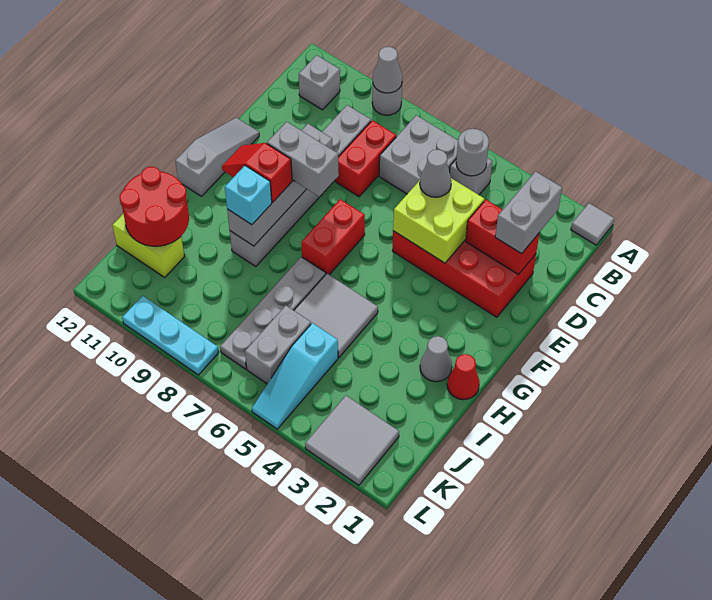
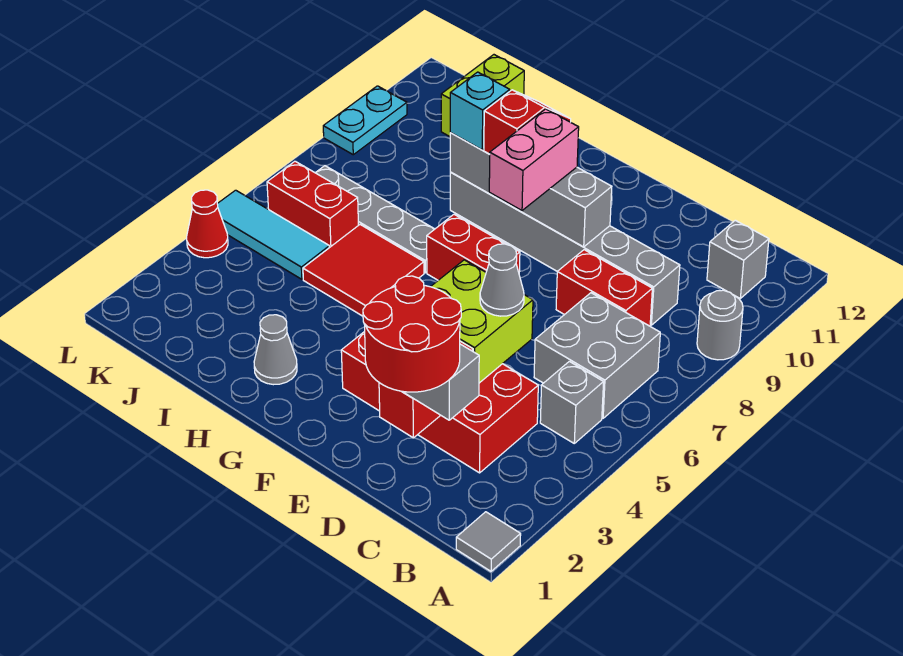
grey cone A9 level 2 -> none
grey round brick B5 level 2 -> none
red brick D2:E5 level 1 -> red brick C3:F4 level 1
grey slope E12:G12 level 1 top G -> none
grey brick F8:F9 level 3 -> pink brick F8:F9 level 3
red cone H1 level 1 -> red cone L4 level 1
grey tile H5:I6 level 1 -> red tile H5:I6 level 1
red round brick I11:J12 level 2 -> red round brick C1:D2 level 4
cyan slope J5:L5 level 1 top J -> cyan tile J5:L5 level 1
grey brick J6:K6 level 1 -> red brick J6:K6 level 1
grey tile K2:L3 level 1 -> none
cyan plate L8:L10 level 1 -> cyan plate L9:L10 level 1

